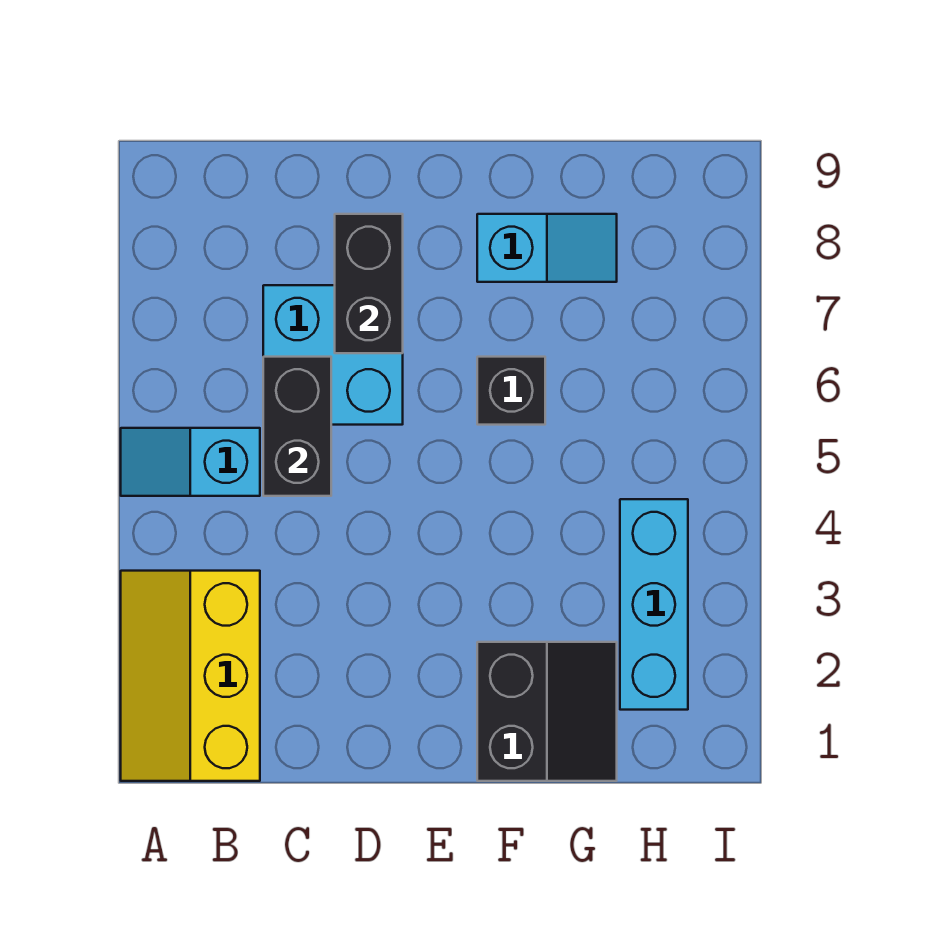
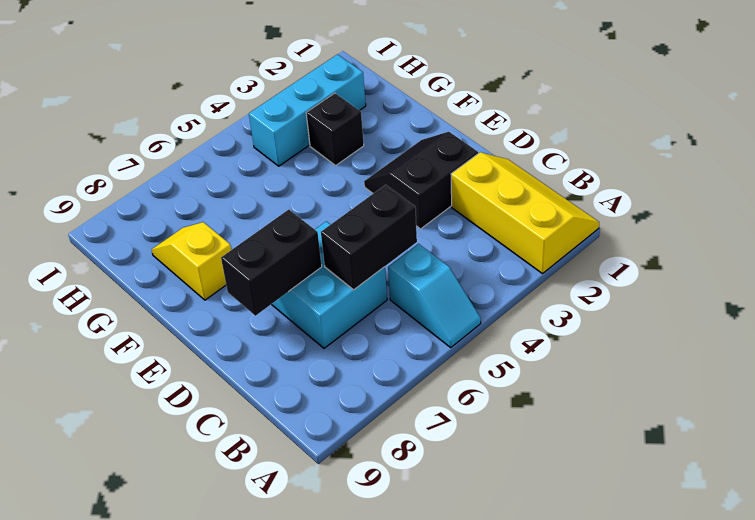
yellow slope A1:B3 level 1 top B -> yellow slope A1:C2 level 1 top 2
black slope F1:G2 level 1 top F -> black slope D2:E3 level 1 top D
black brick F6 level 1 -> black brick G3 level 1
cyan slope F8:G8 level 1 top F -> yellow slope F8:G8 level 1 top F

